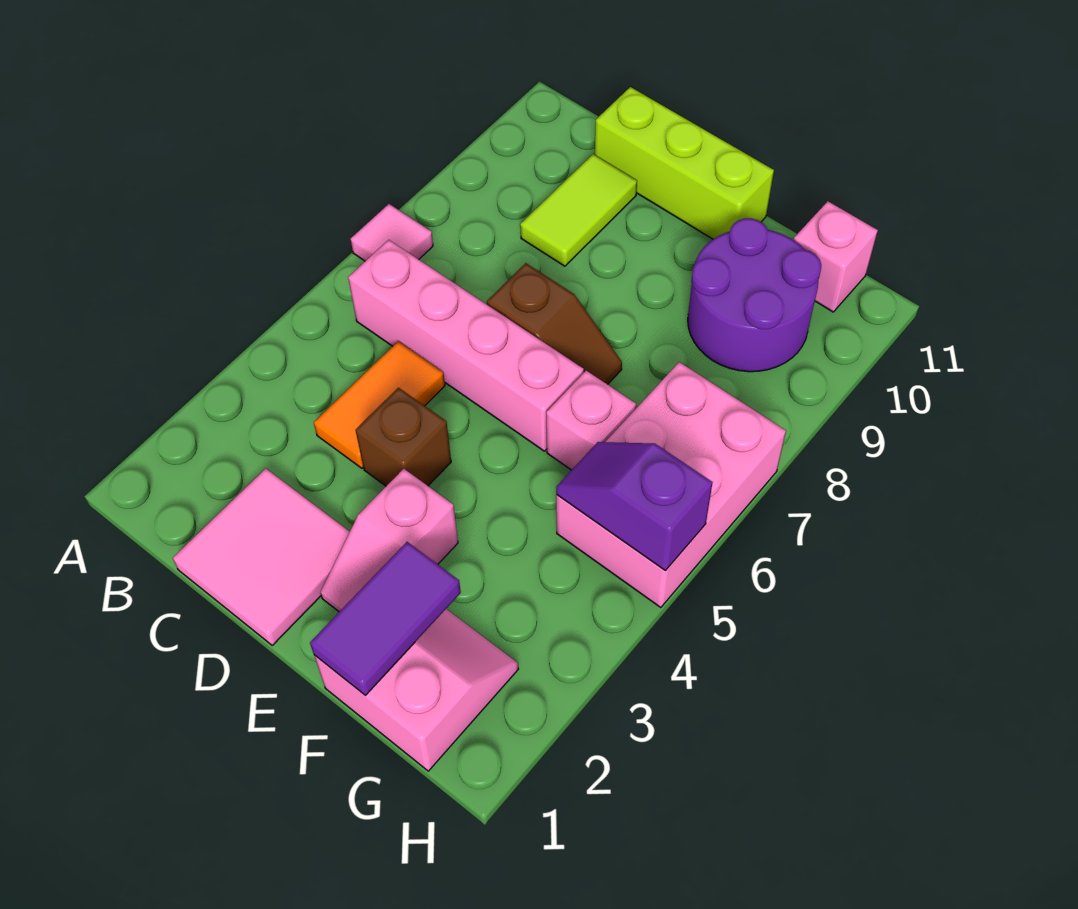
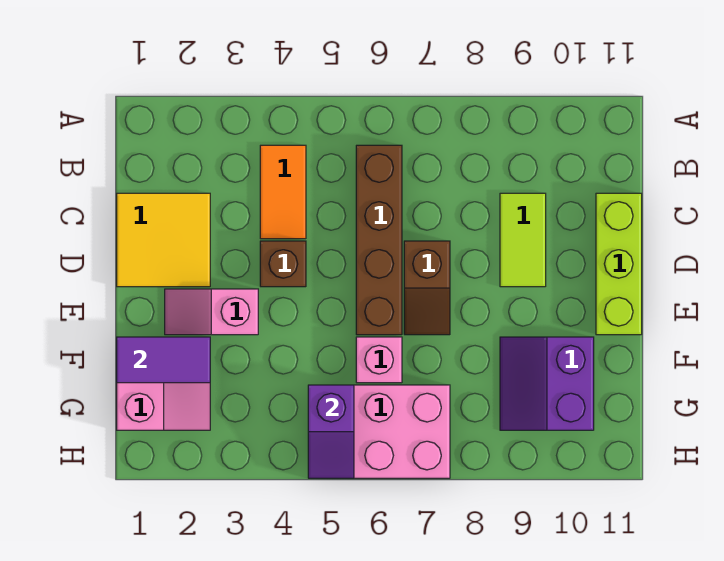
pink tile A7 level 1 -> none
pink brick B6:E6 level 1 -> brown brick B6:E6 level 1
pink tile C1:D2 level 1 -> yellow tile C1:D2 level 1
orange tile C4:C5 level 1 -> orange tile B4:C4 level 1
lime tile C9:C10 level 1 -> lime tile C9:D9 level 1
purple round brick F9:G10 level 1 -> purple slope F9:G10 level 1 top 10
purple slope G5:H5 level 2 top H -> purple slope G5:H5 level 2 top G
pink brick G11 level 1 -> none

